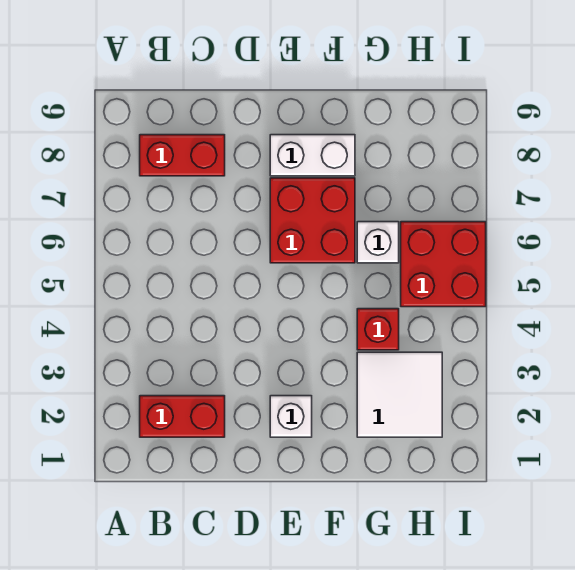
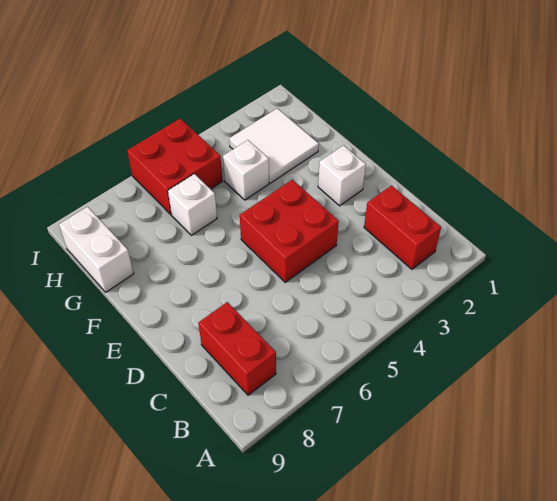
red brick E6:F7 level 1 -> red brick D4:E5 level 1
white brick E8:F8 level 1 -> white brick G9:H9 level 1
red brick G4 level 1 -> white brick G4 level 1

